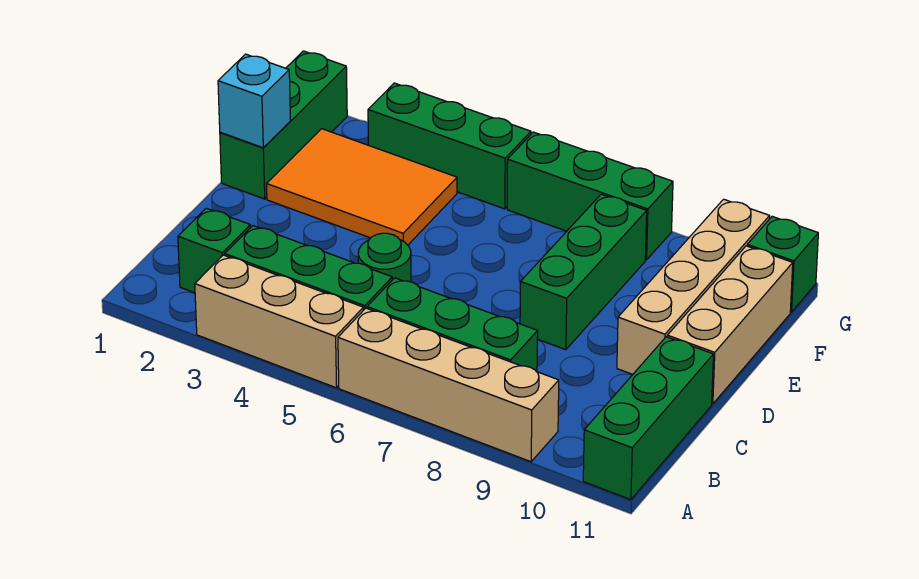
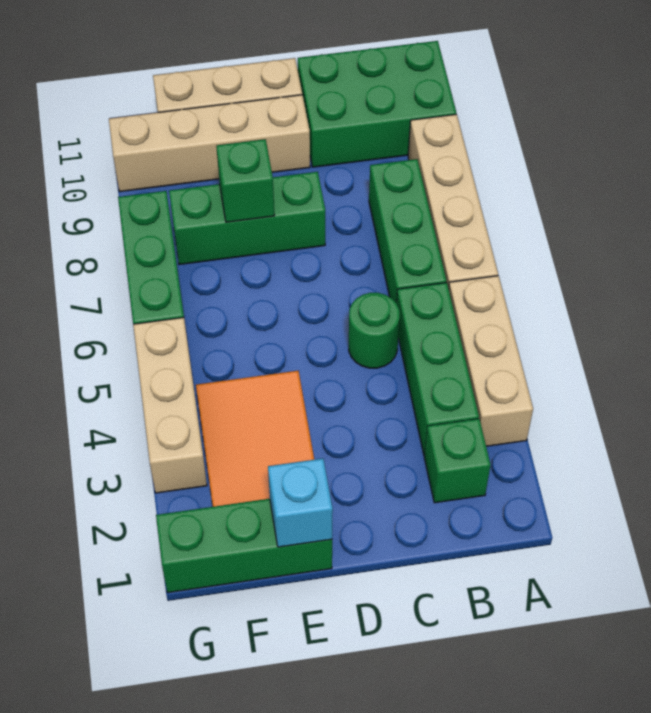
green brick A11:C11 level 1 -> green brick A10:C11 level 1
green brick G3:G5 level 1 -> tan brick G3:G5 level 1
green brick G11 level 1 -> green brick E8 level 2

